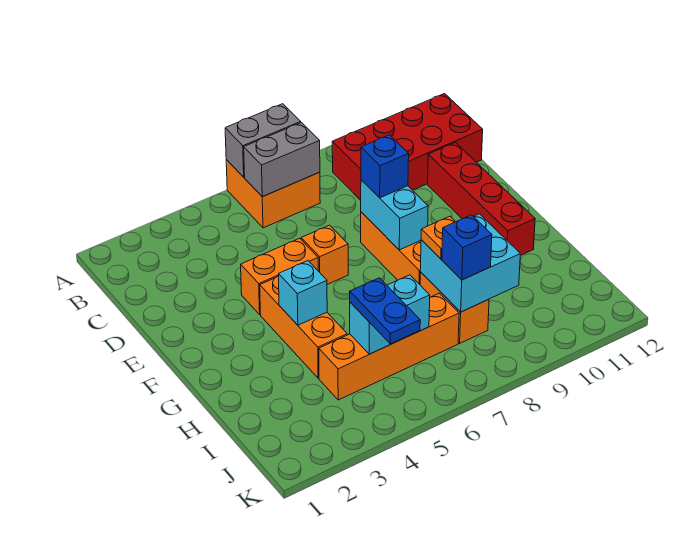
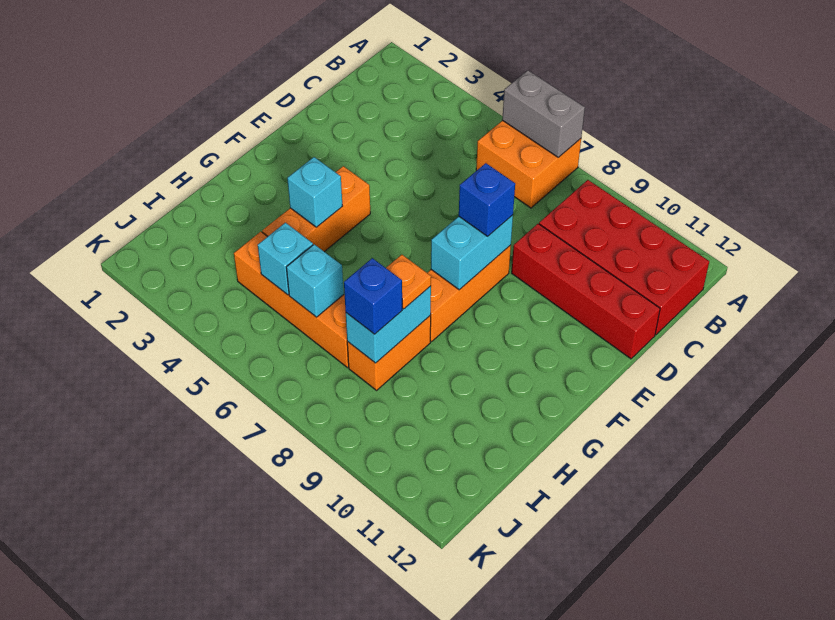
grey brick B6:B7 level 2 -> none
red brick D11:G11 level 1 -> red brick D9:D12 level 1
orange brick E4:E5 level 1 -> none
orange brick E6 level 1 -> none
cyan brick H8:I9 level 2 -> cyan brick H8:I8 level 2
blue plate I5:J5 level 3 -> none

